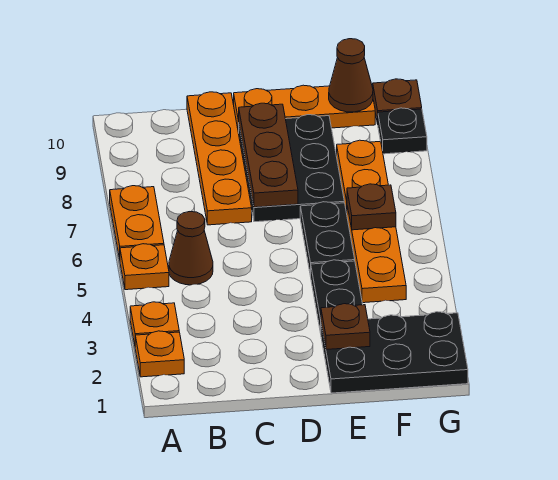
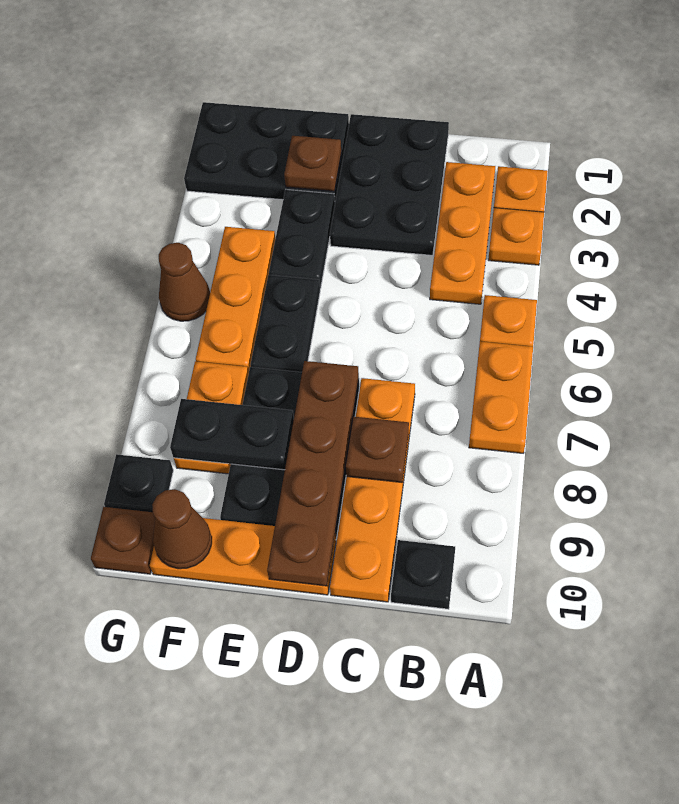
none -> orange plate B2:B4 level 1
brown cone B5 level 1 -> brown cone G5 level 1
none -> black plate B10 level 1
none -> black plate C1:D3 level 1
brown plate D7:D9 level 2 -> brown plate D7:D10 level 2
none -> black plate E8:F8 level 2
brown plate F6 level 2 -> brown plate C8 level 2

